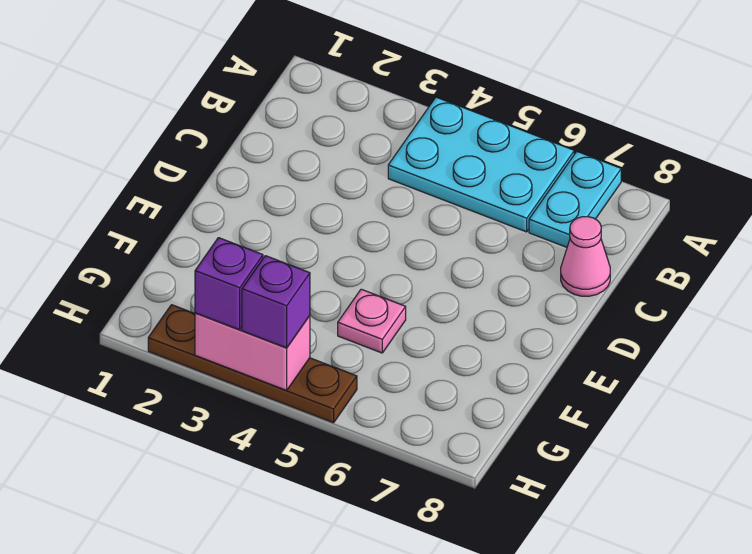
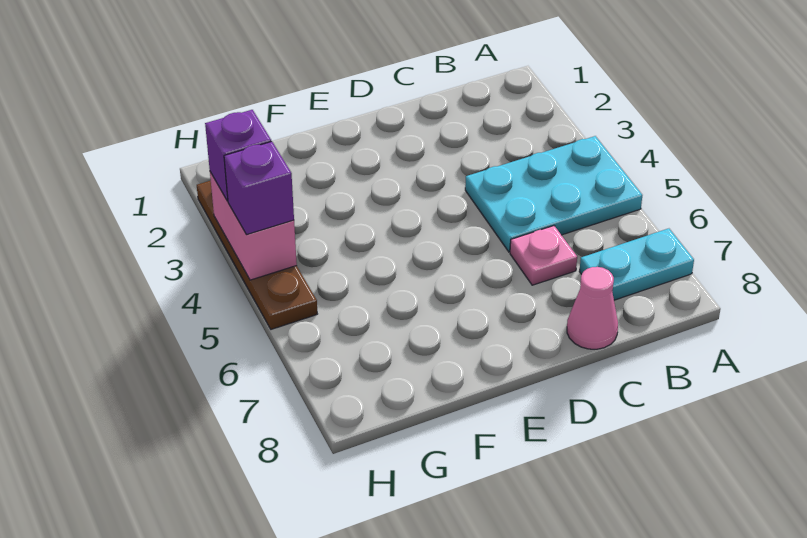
cyan plate A4:B6 level 1 -> cyan plate A4:C5 level 1
pink plate F5 level 1 -> pink plate C6 level 1

